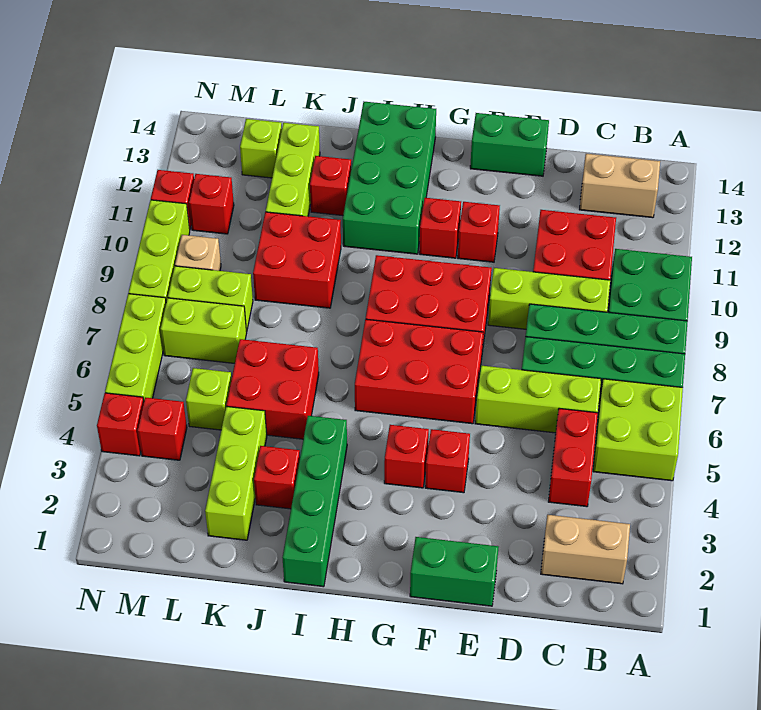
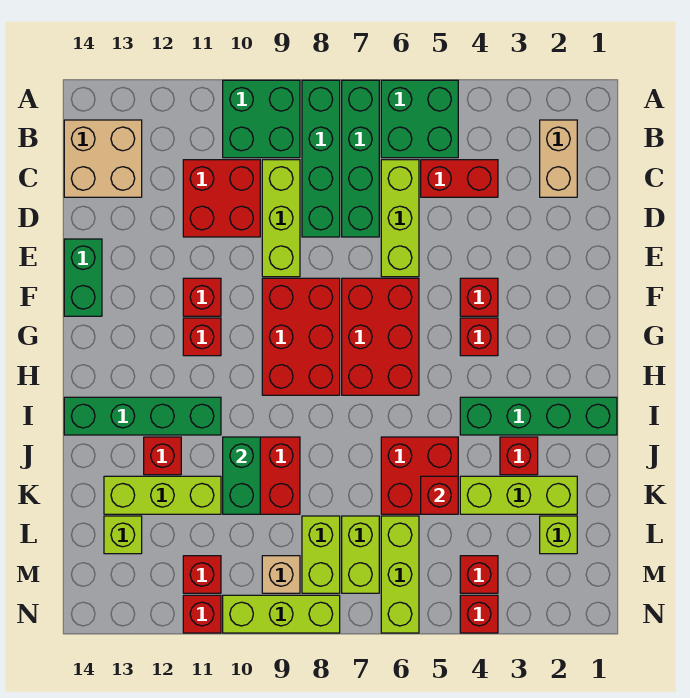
lime brick A5:B6 level 1 -> green brick A5:B6 level 1
tan brick B13:C13 level 1 -> tan brick B13:C14 level 1
green brick E1:F1 level 1 -> green brick J10:K10 level 2
green brick H11:I14 level 1 -> green brick I11:I14 level 1
none -> red brick K5 level 2
lime brick L5 level 1 -> lime brick L2 level 1
lime brick N5:N7 level 1 -> lime brick L6:N6 level 1

